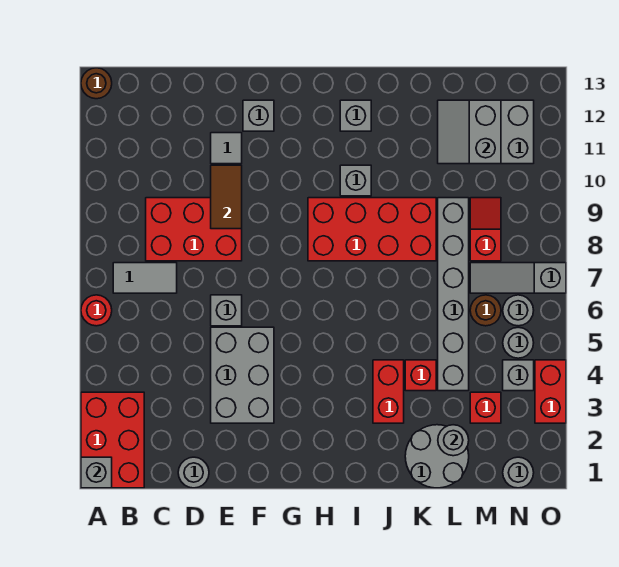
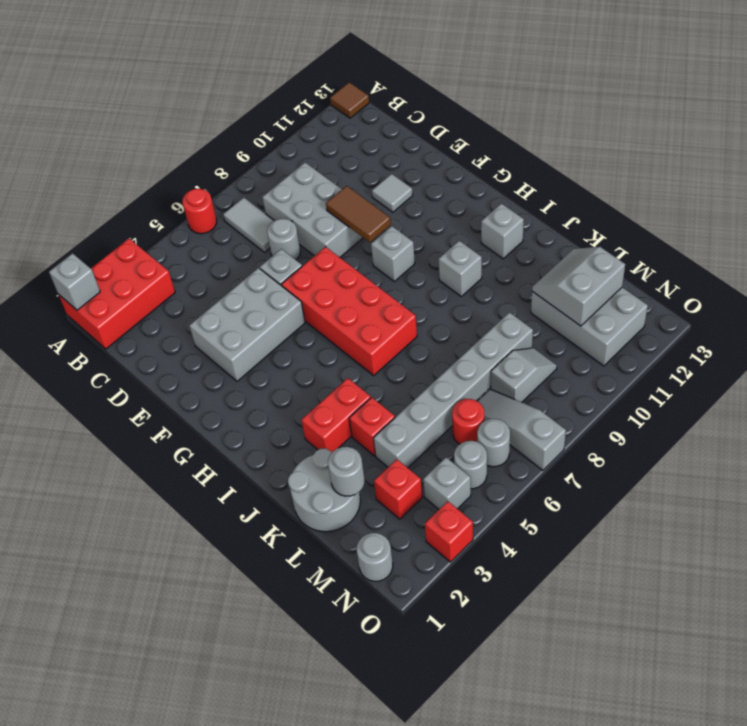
brown round brick A13 level 1 -> brown tile A13 level 1
red brick C8:E9 level 1 -> grey brick C8:E9 level 1
grey round brick D1 level 1 -> grey round brick D7 level 1
brown tile E9:E10 level 2 -> brown tile E9:F9 level 2
grey brick F12 level 1 -> grey brick G9 level 1
red brick H8:K9 level 1 -> red brick F6:I7 level 1
brown round brick M6 level 1 -> red round brick M6 level 1
red slope M8:M9 level 1 top 8 -> grey slope M8:M9 level 1 top 8
red brick O3:O4 level 1 -> red brick O3 level 1

